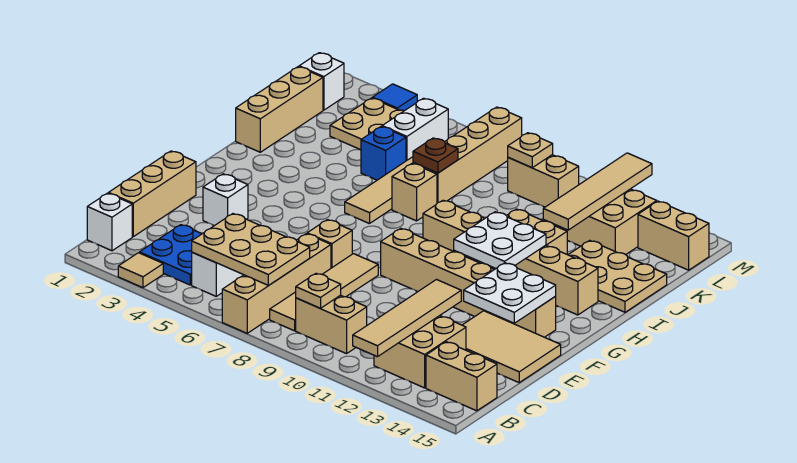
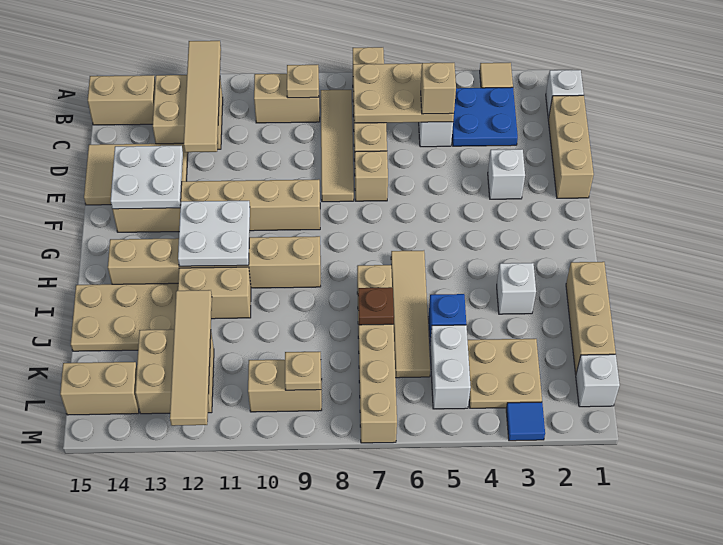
none -> tan brick C5 level 3
none -> white brick I3 level 1

